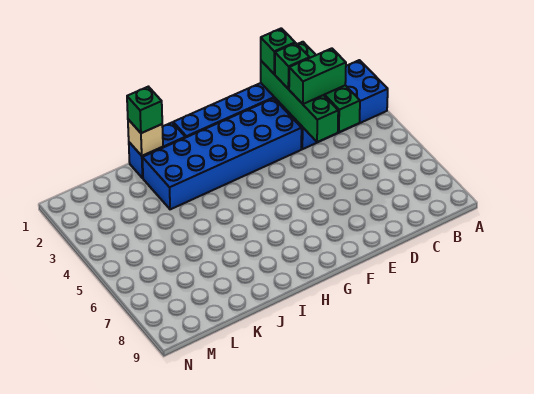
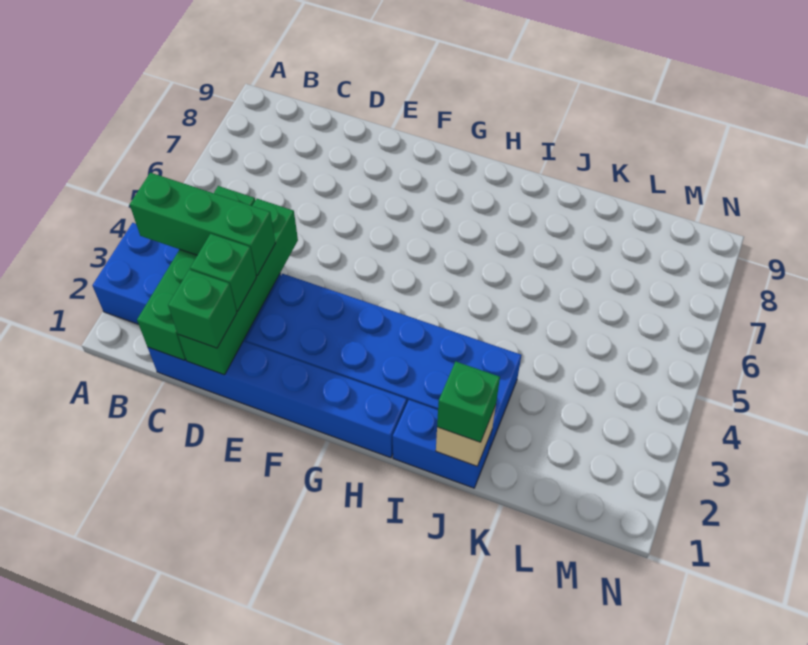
green brick C3:D3 level 3 -> green brick B3:D3 level 3

